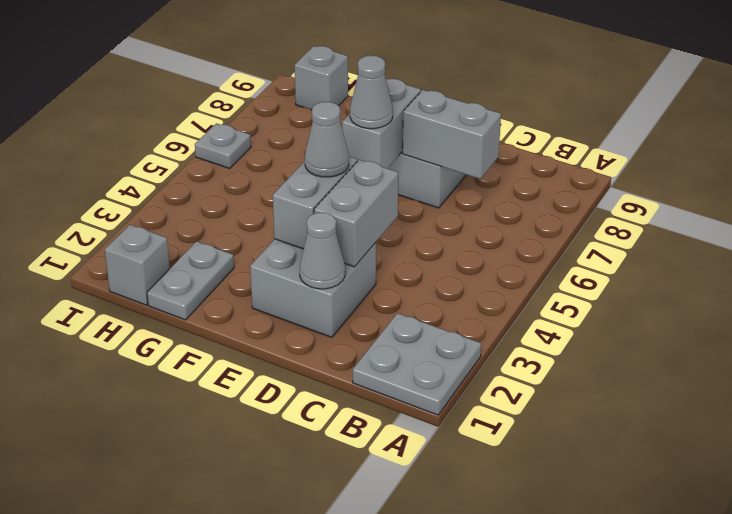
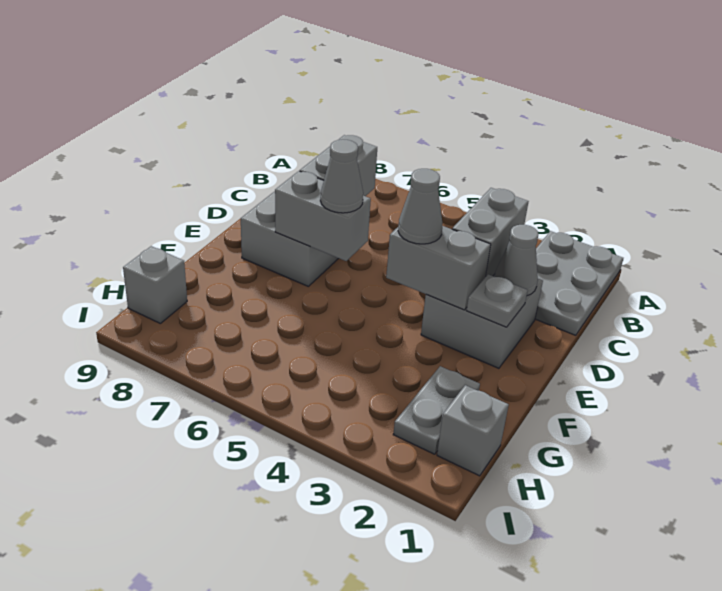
grey plate A1:B2 level 1 -> grey plate A1:C2 level 1
grey brick D3:D4 level 2 -> grey brick C3:D3 level 2
grey plate G1:G2 level 1 -> grey plate G2:H2 level 1
grey plate I6 level 1 -> grey plate E2 level 2

